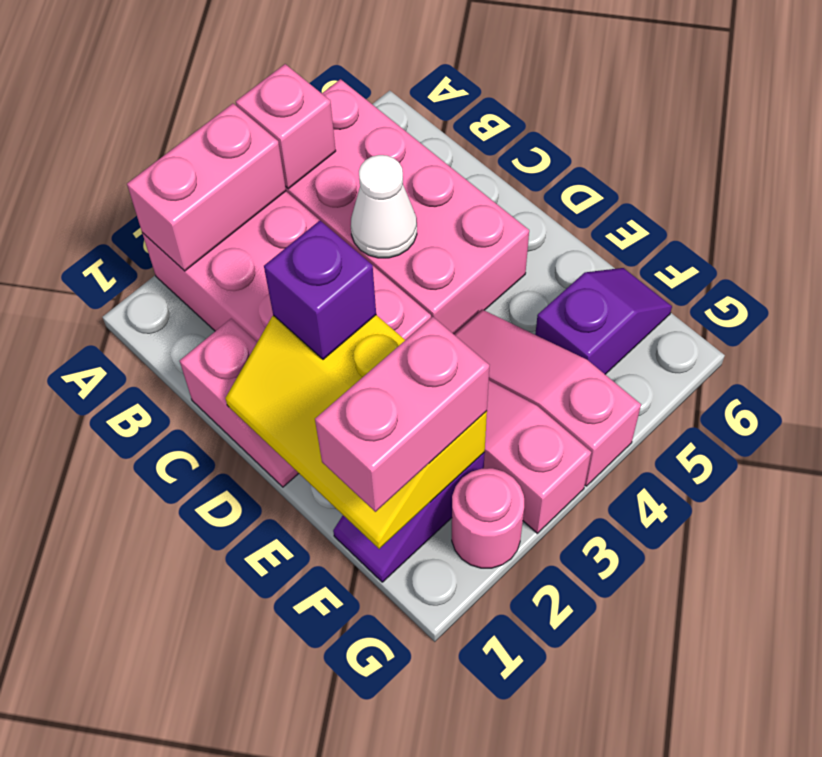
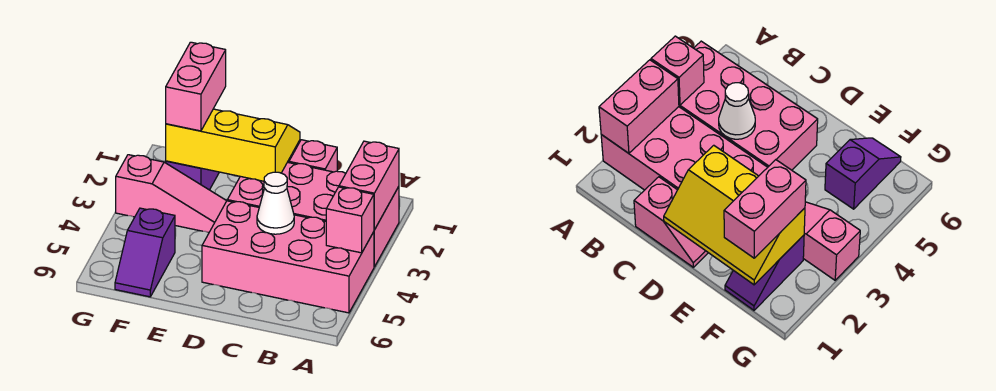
purple brick D2 level 3 -> none
pink slope E4:G4 level 1 top G -> none
pink round brick G2 level 1 -> none

